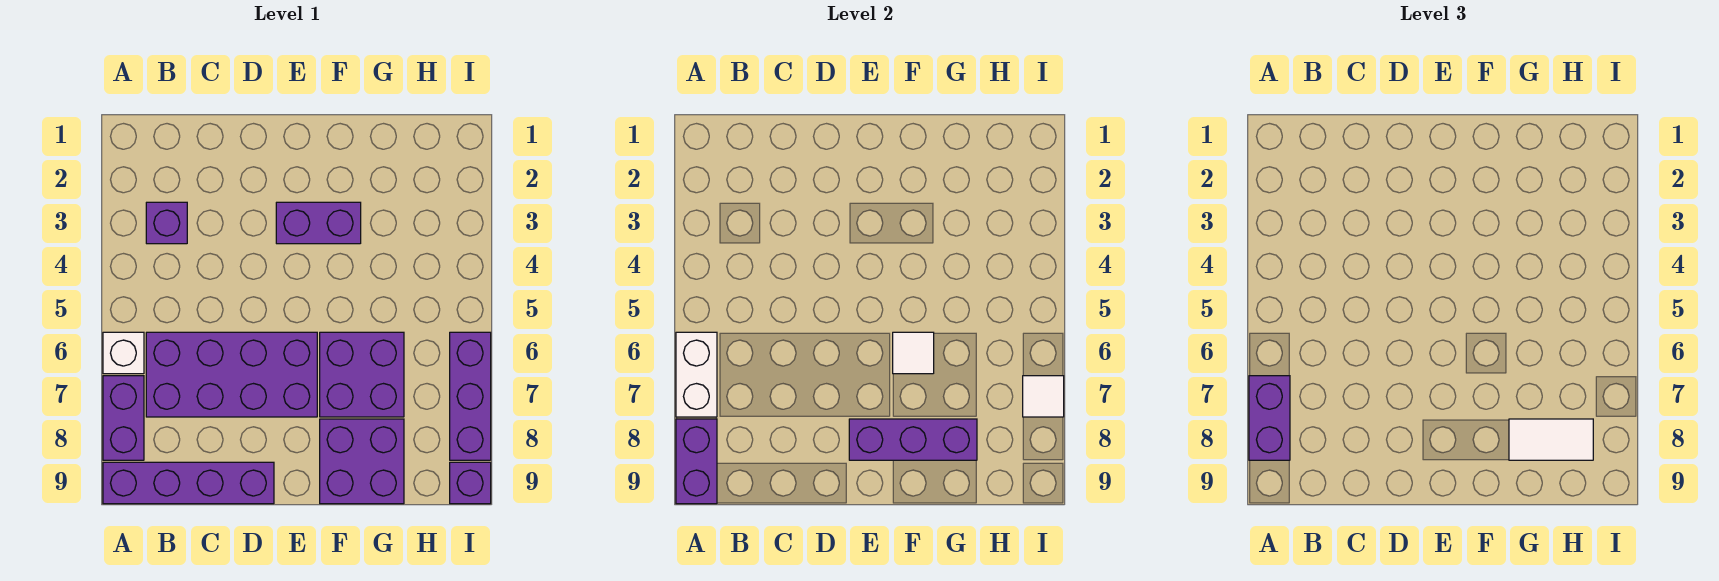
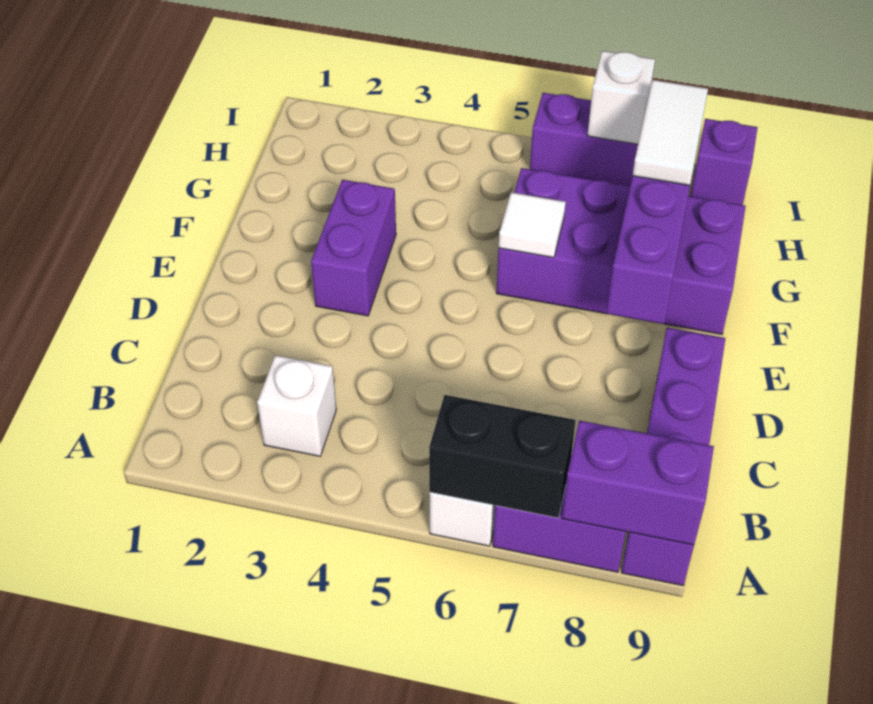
white brick A6:A7 level 2 -> black brick A6:A7 level 2
purple brick A7:A8 level 3 -> none
purple brick B3 level 1 -> white brick B3 level 1
purple brick B6:E7 level 1 -> none
white tile I7 level 2 -> white brick I7 level 2

